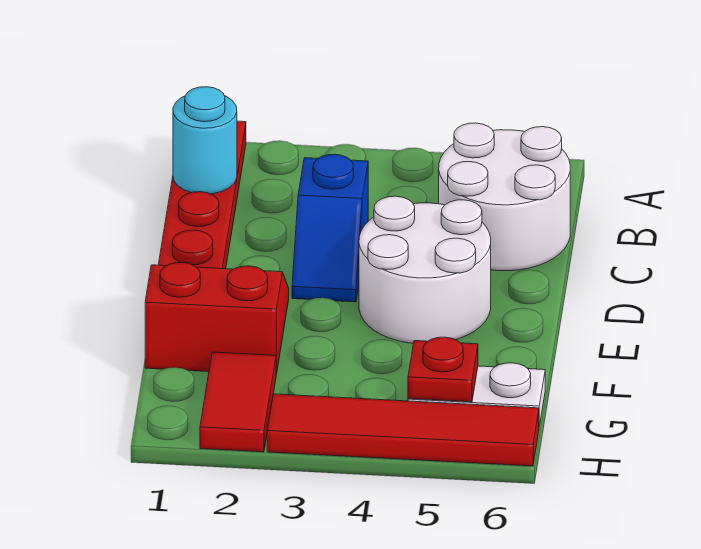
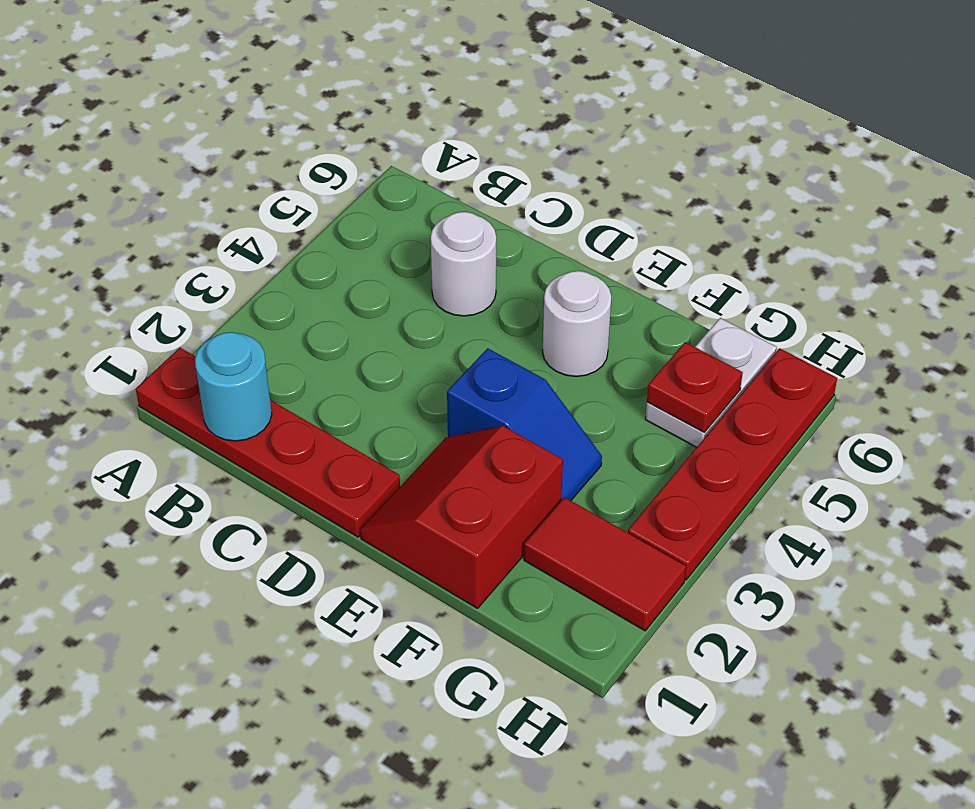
white round brick B5:C6 level 1 -> white round brick C5 level 1
blue slope C3:D3 level 1 top C -> blue slope E3:F3 level 1 top E
white round brick D4:E5 level 1 -> white round brick E5 level 1
red tile H3:H6 level 1 -> red plate H3:H6 level 1

